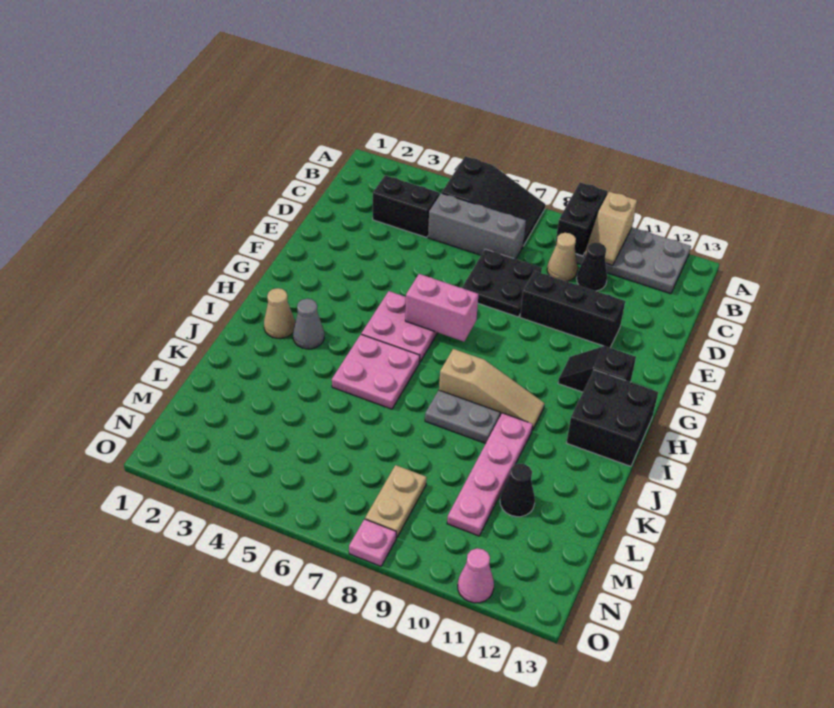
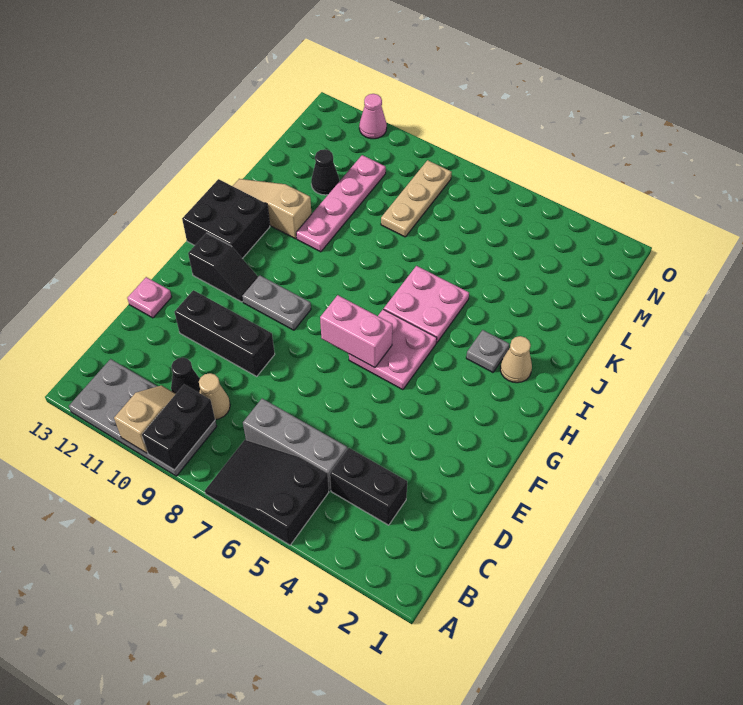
black plate D7:E8 level 1 -> none
grey cone I3 level 1 -> grey plate I3 level 1
tan slope I8:I10 level 1 top 8 -> tan slope J11:J13 level 1 top 11
grey plate J8:J9 level 1 -> grey plate G9:G10 level 1
tan plate M8:N8 level 1 -> tan plate L8:N8 level 1
pink plate O8 level 1 -> pink plate E13 level 1

